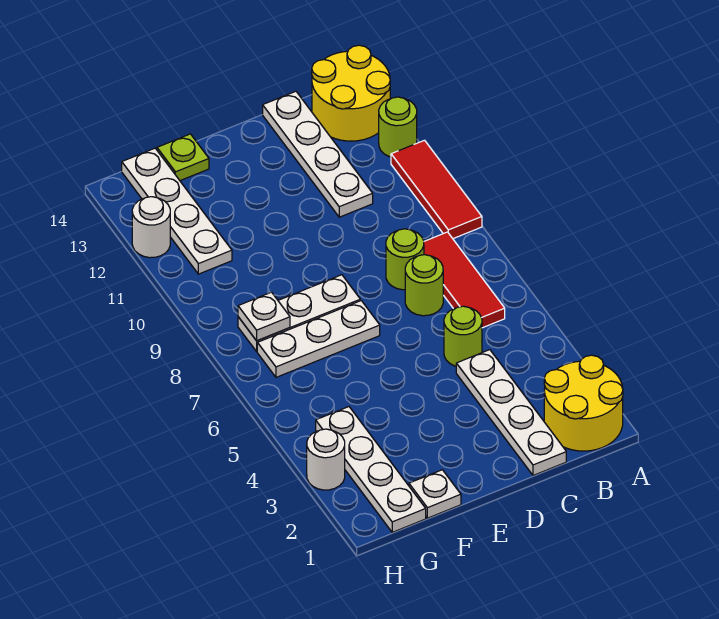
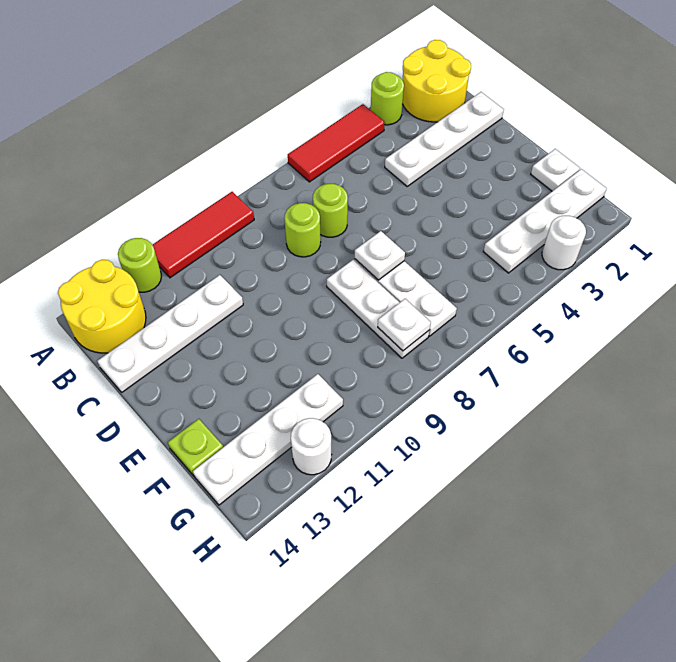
red tile B6:B8 level 1 -> red tile A4:A6 level 1
lime round brick C5 level 1 -> lime round brick A3 level 1
none -> white plate E7 level 2

